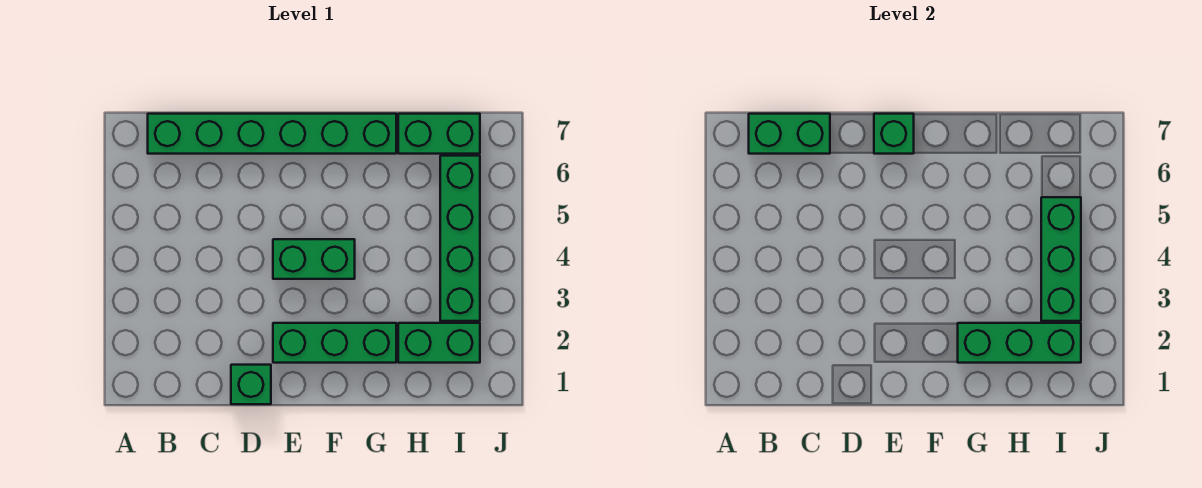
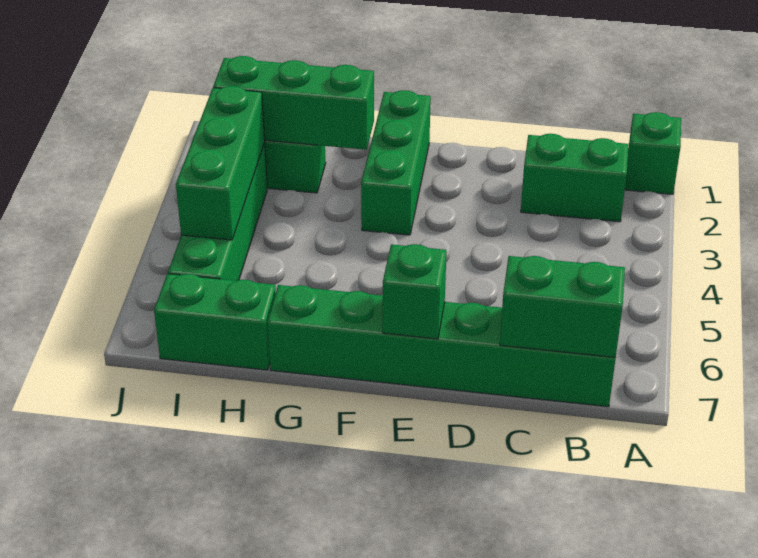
green brick D1 level 1 -> green brick A1 level 1
green brick E2:G2 level 1 -> green brick F1:F3 level 1
green brick E4:F4 level 1 -> green brick B2:C2 level 1

